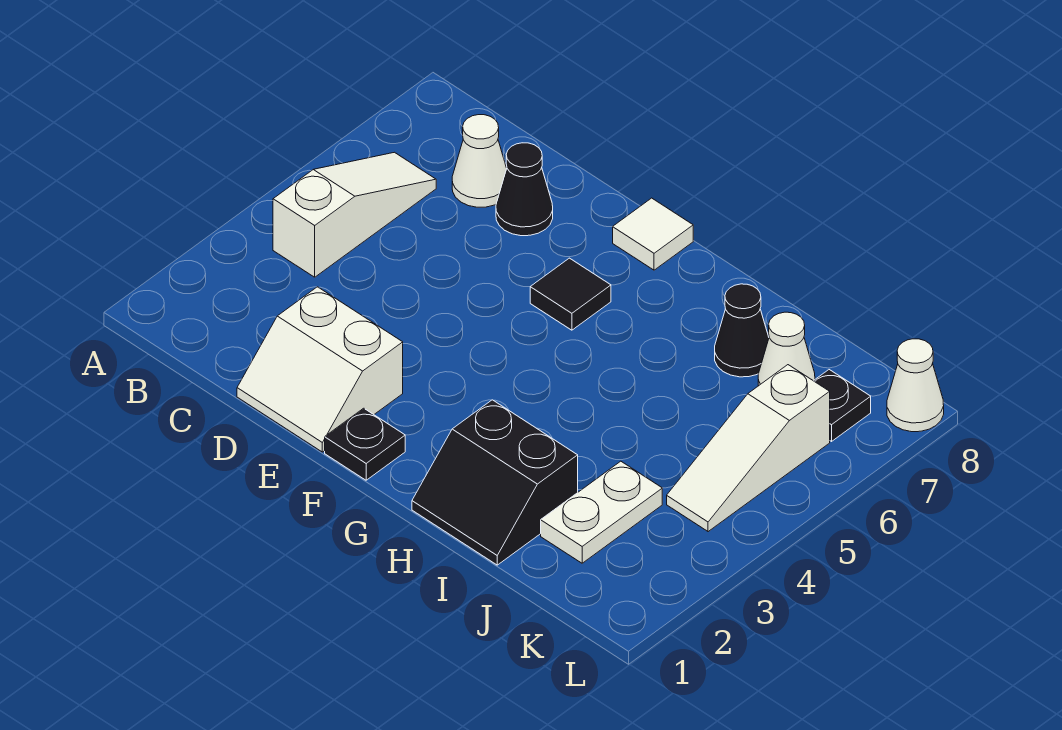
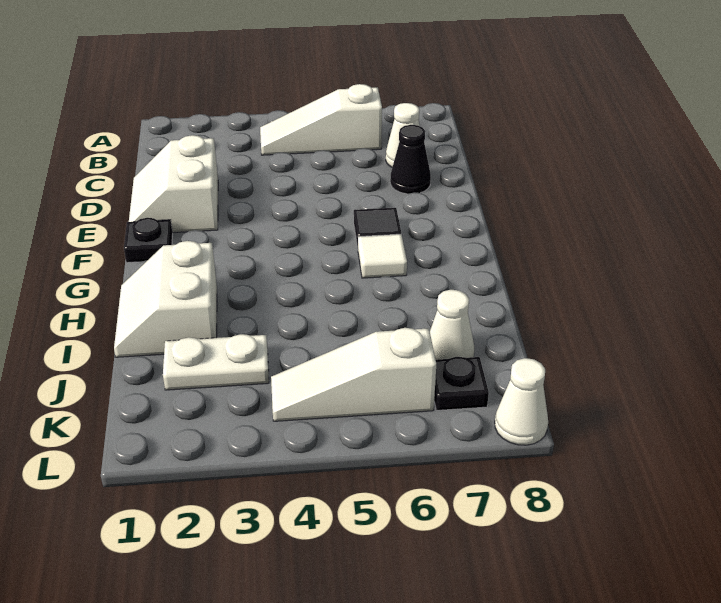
white slope B4:B6 level 1 top 4 -> white slope B4:B6 level 1 top 6
white tile F8 level 1 -> white tile G6 level 1
black slope H1:I2 level 1 top 2 -> white slope H1:I2 level 1 top 2
black cone I7 level 1 -> none

